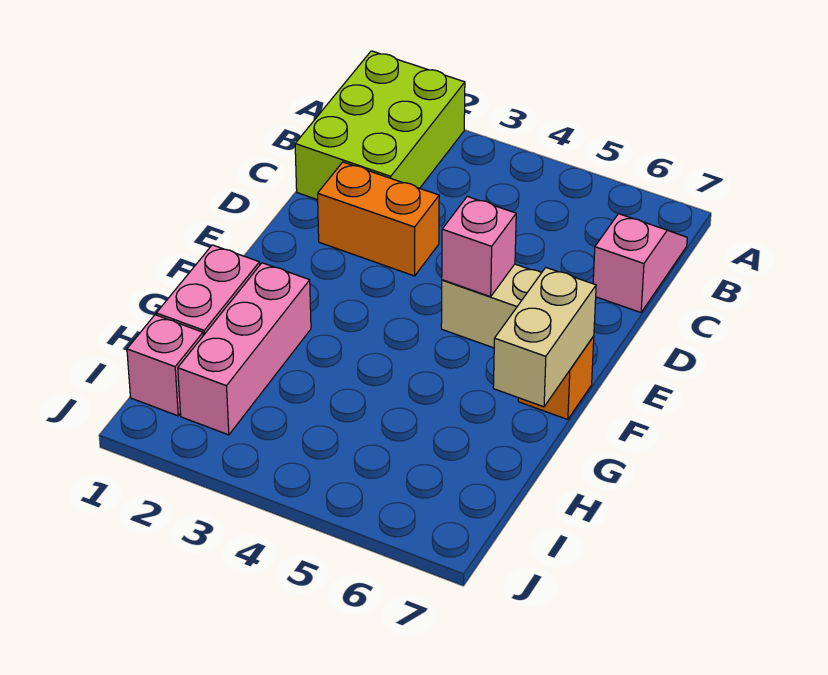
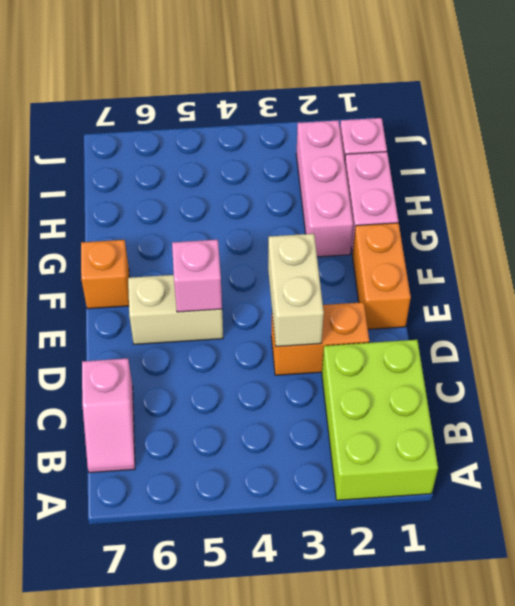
none -> orange brick E1:F1 level 1
tan brick F7:G7 level 2 -> tan brick D3:E3 level 2

